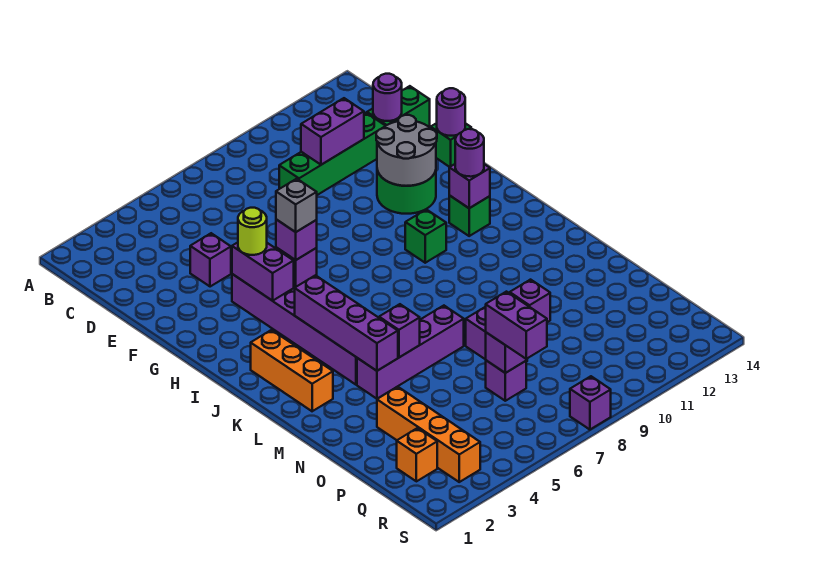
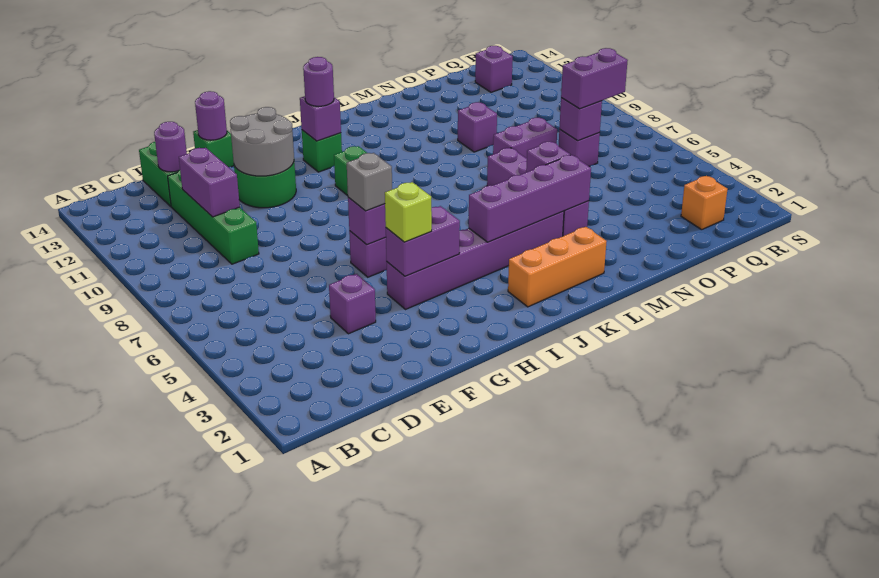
lime round brick G4 level 3 -> lime brick G4 level 3
orange brick O3:R3 level 1 -> none
purple brick S8 level 1 -> purple brick Q13 level 1

